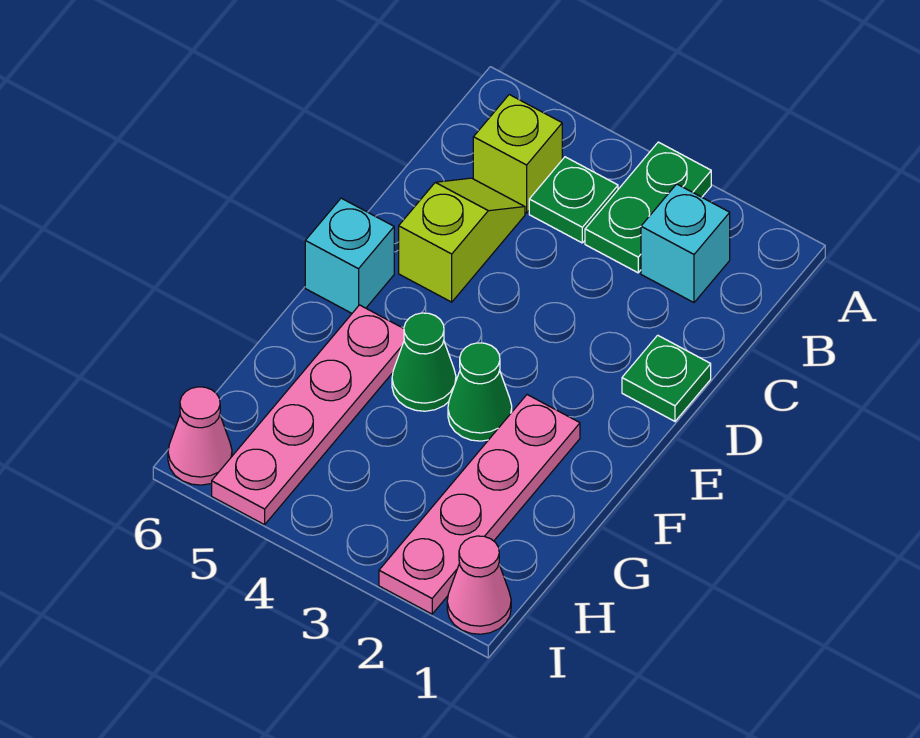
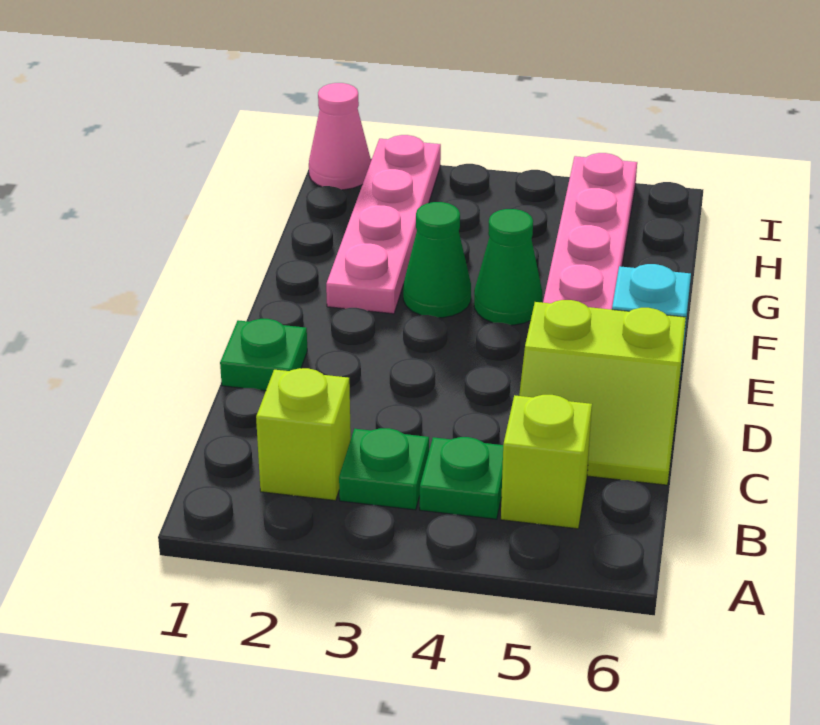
green plate A3:B3 level 1 -> green plate B3 level 1
cyan brick B2 level 1 -> lime brick B2 level 1
lime slope C5:D5 level 1 top D -> lime slope C5:D6 level 1 top D
pink cone I6 level 1 -> none

